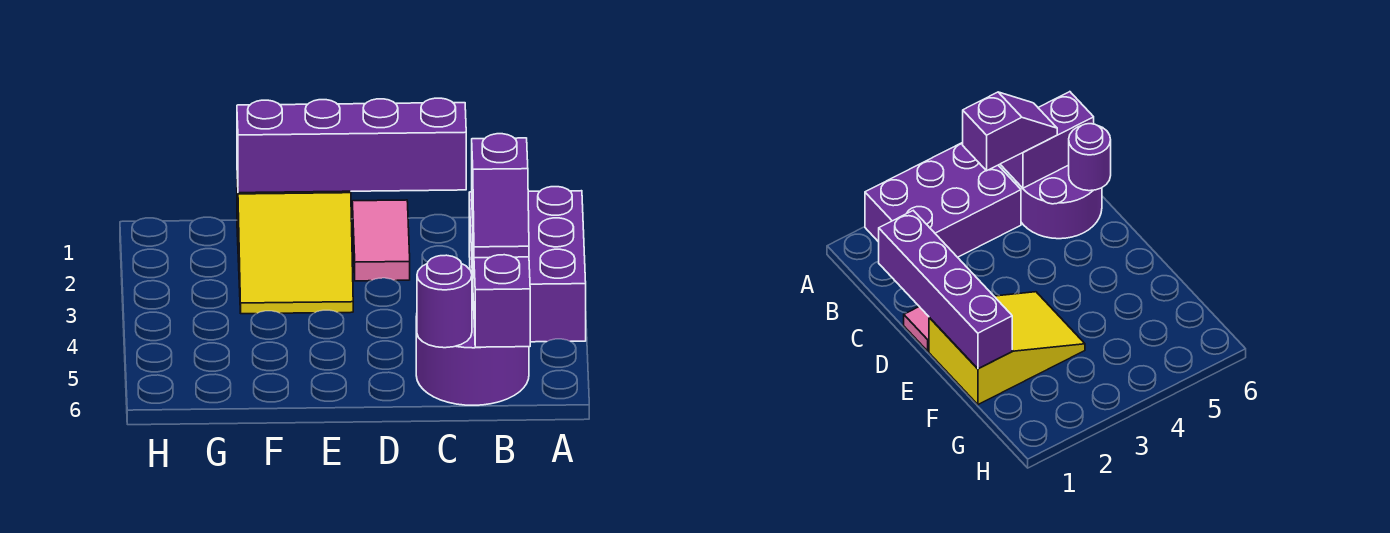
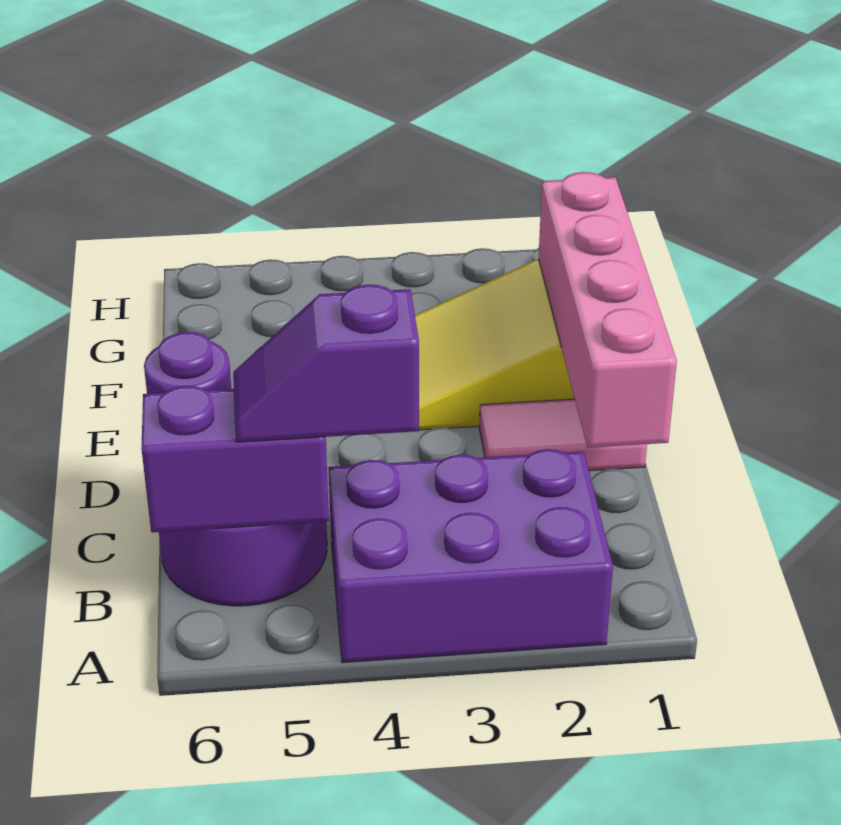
purple brick C1:F1 level 2 -> pink brick C1:F1 level 2

